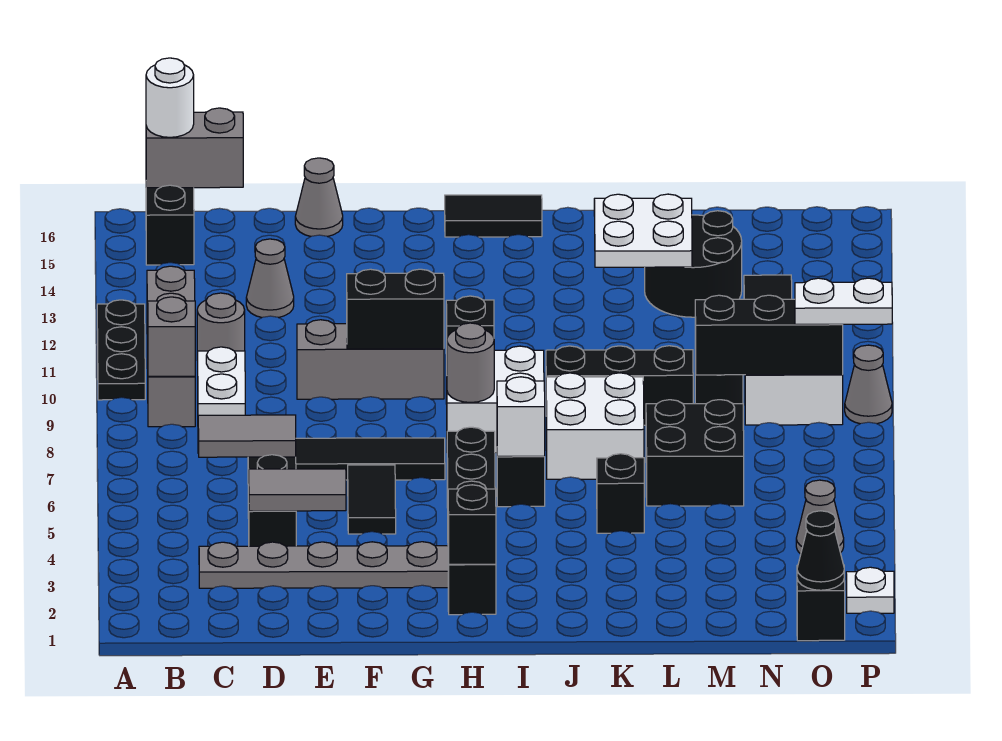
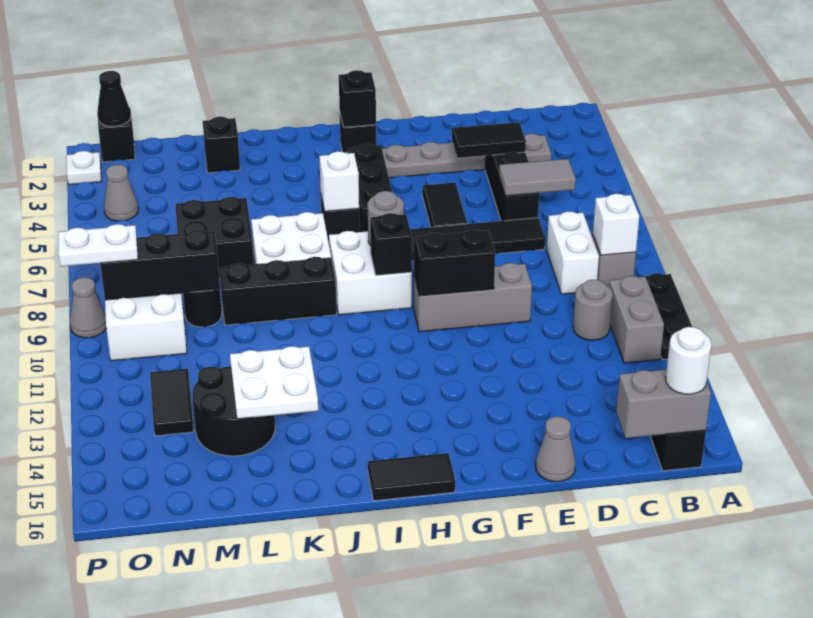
grey brick B9 level 2 -> white brick B9 level 2
grey tile D4:E4 level 2 -> black tile D4:E4 level 2
grey cone D13 level 1 -> none
black brick K5 level 1 -> black brick L2 level 1

